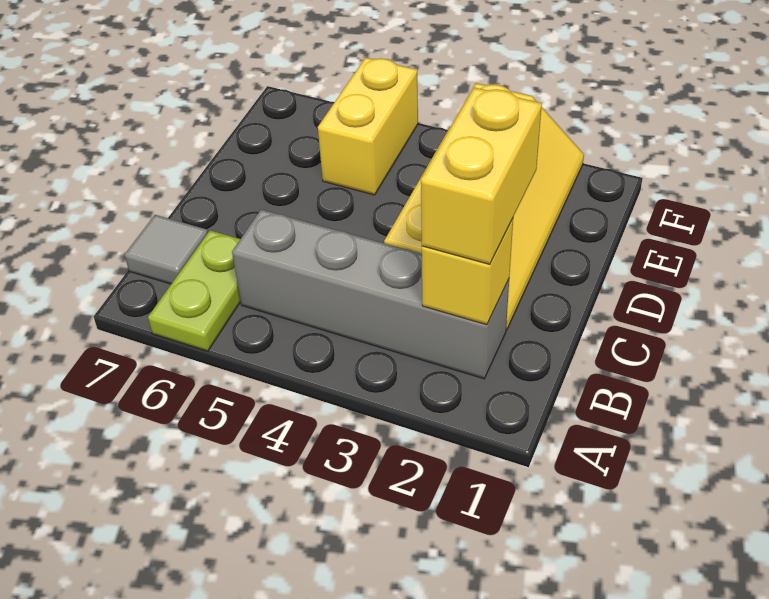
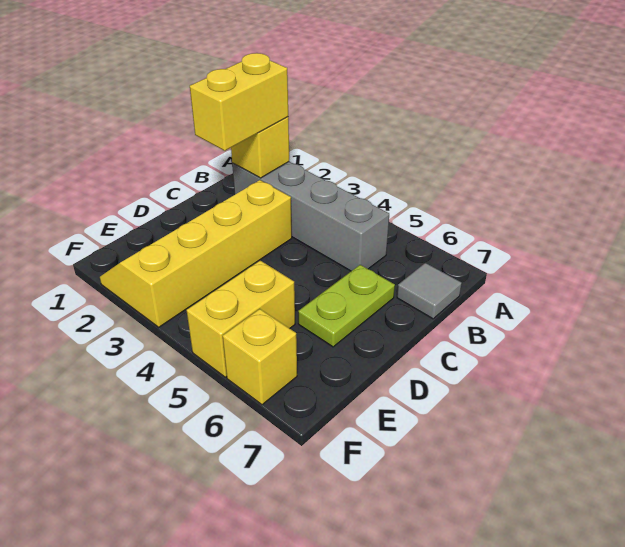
lime plate A6:B6 level 1 -> lime plate C6:D6 level 1
none -> yellow brick F6 level 1

